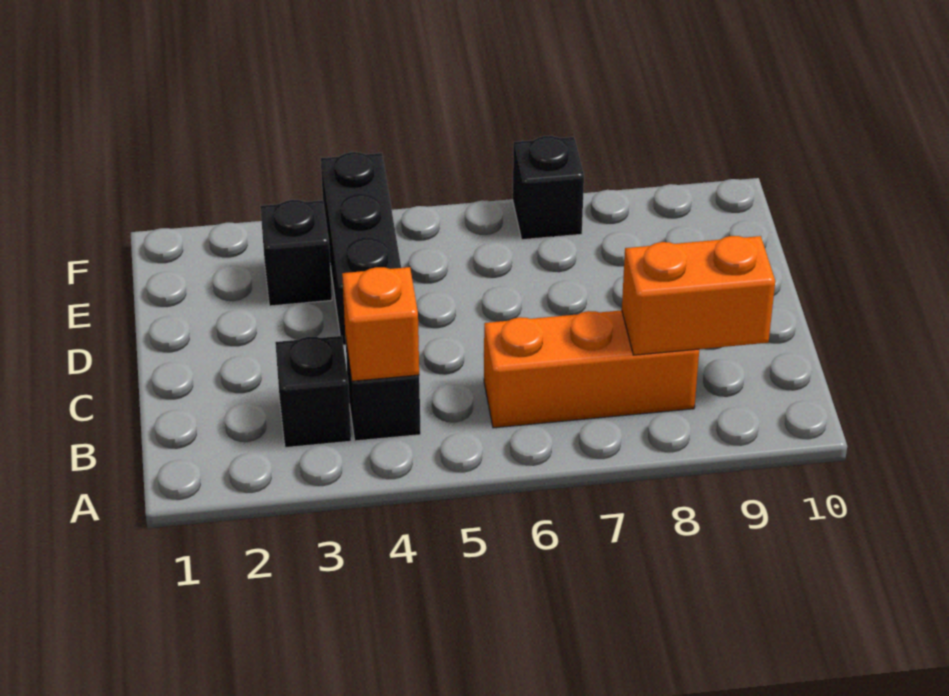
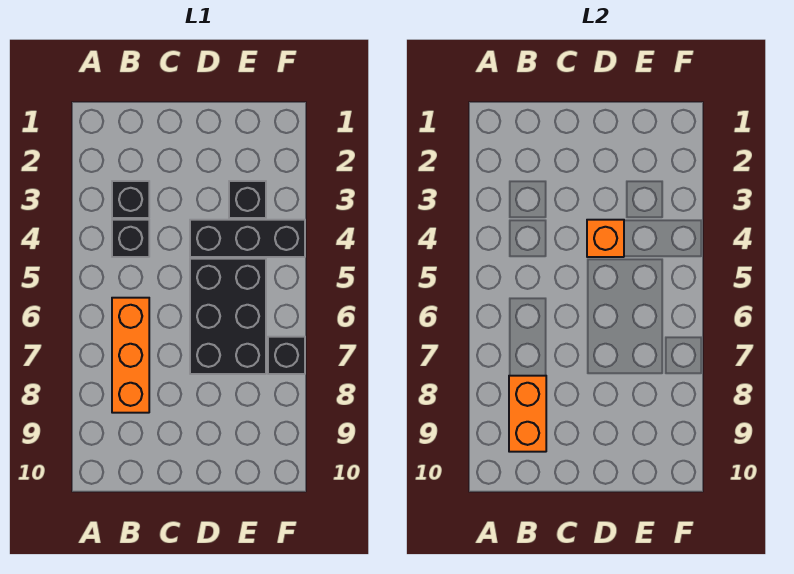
orange brick B4 level 2 -> orange brick D4 level 2
none -> black brick D5:E7 level 1

